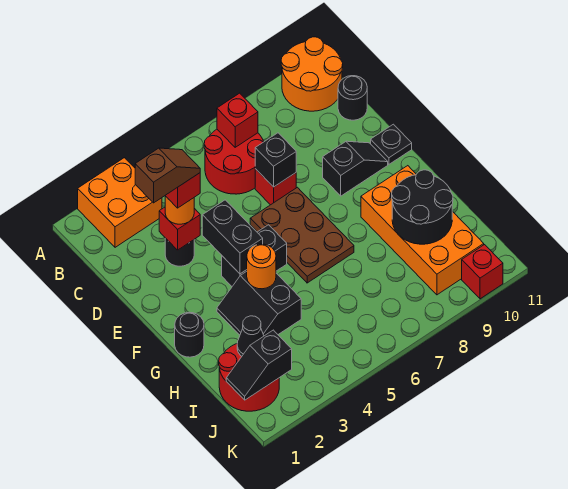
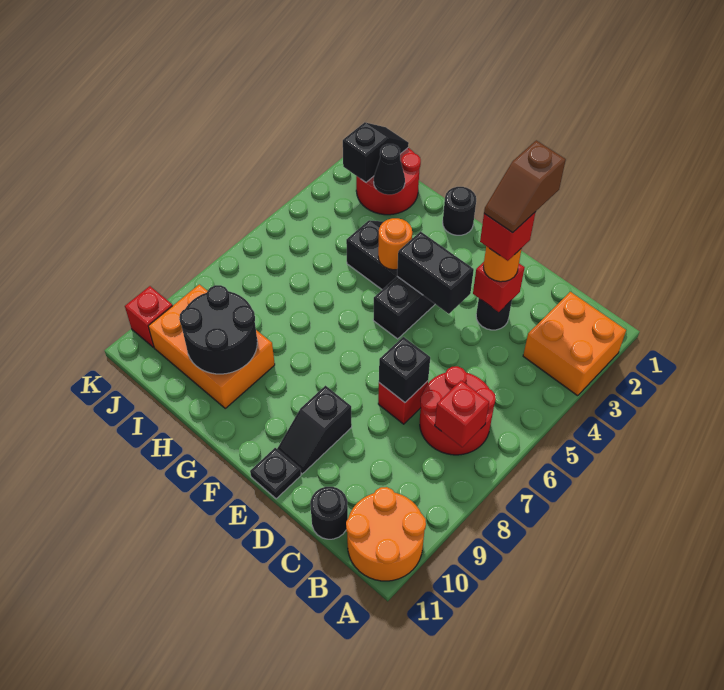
brown plate E6:G7 level 1 -> none
orange brick G9:J10 level 1 -> orange brick H9:J10 level 1

